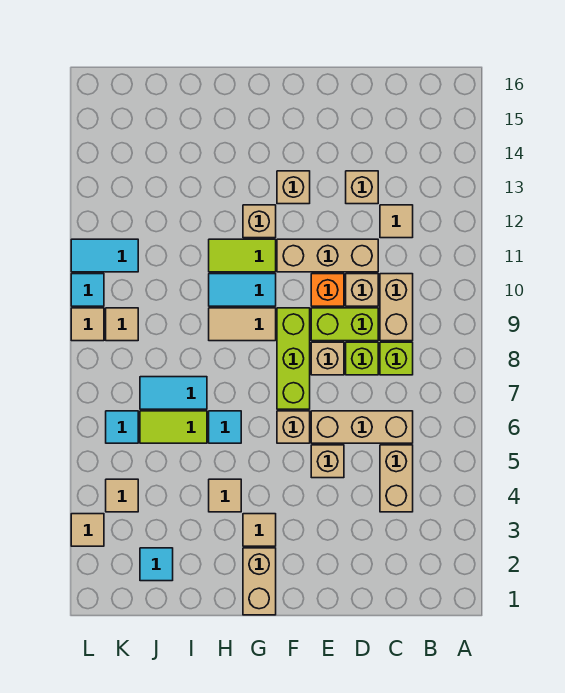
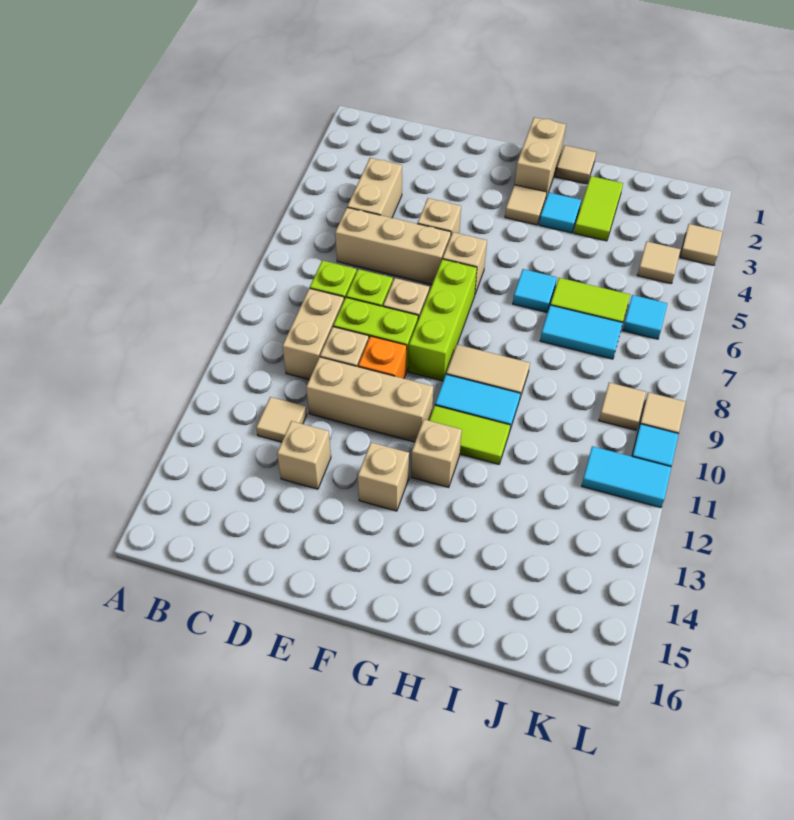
tan tile H4 level 1 -> tan tile H1 level 1
none -> lime tile I2:I3 level 1
cyan tile J2 level 1 -> cyan tile H3 level 1

